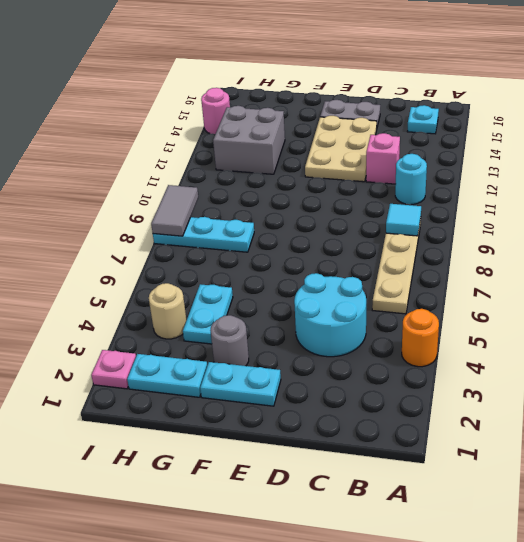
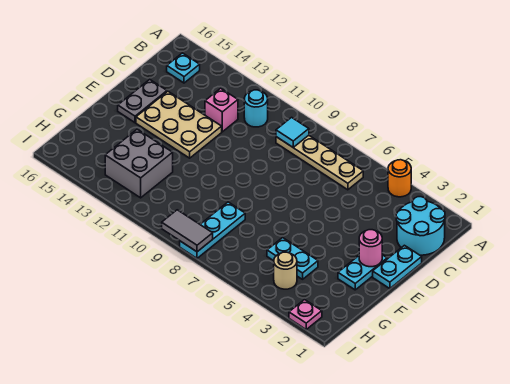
cyan round brick C4:D5 level 1 -> cyan round brick B1:C2 level 1
grey round brick F3 level 1 -> none
cyan plate G2:H2 level 1 -> cyan plate D1:E1 level 1
pink round brick I14 level 1 -> pink round brick E2 level 2

